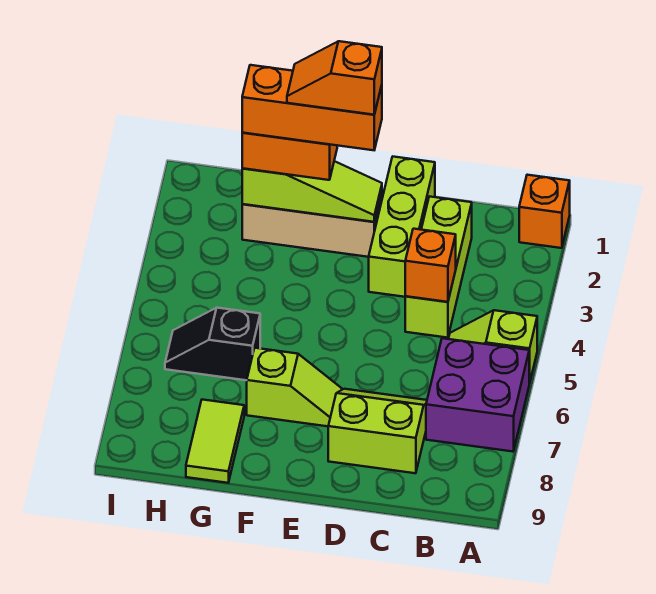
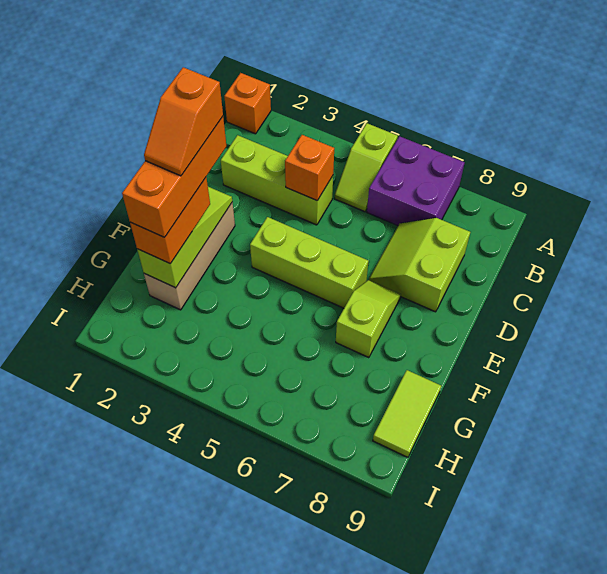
lime brick D1:D3 level 1 -> lime brick E4:E6 level 1
black slope G6:H6 level 1 top G -> none
lime tile G8:G9 level 1 -> lime tile G9:H9 level 1

